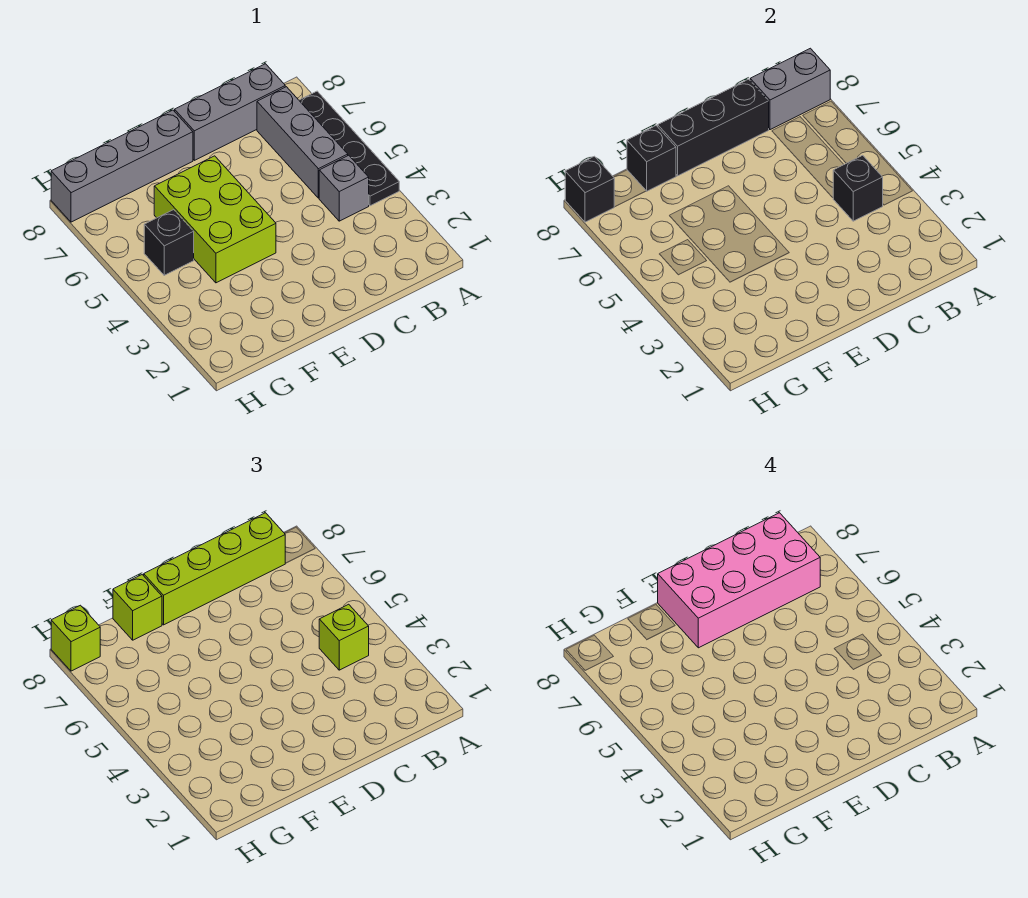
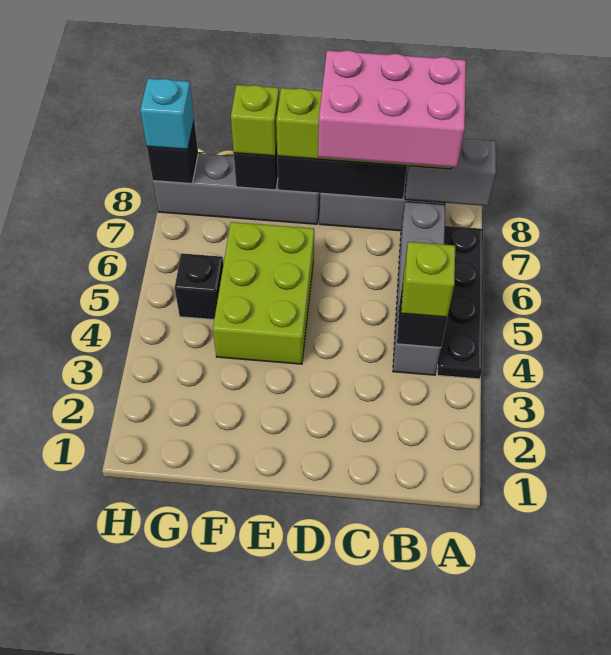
pink brick B7:E8 level 4 -> pink brick B7:D8 level 4
lime brick H8 level 3 -> cyan brick H8 level 3

